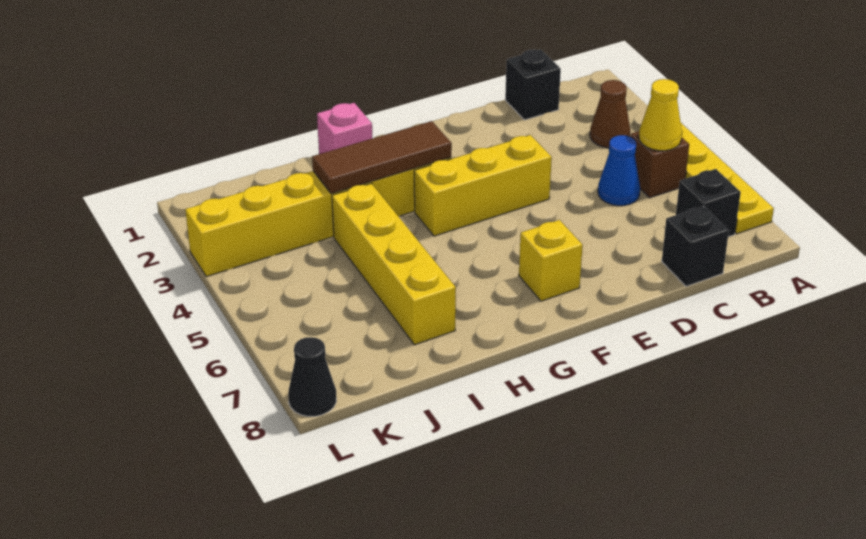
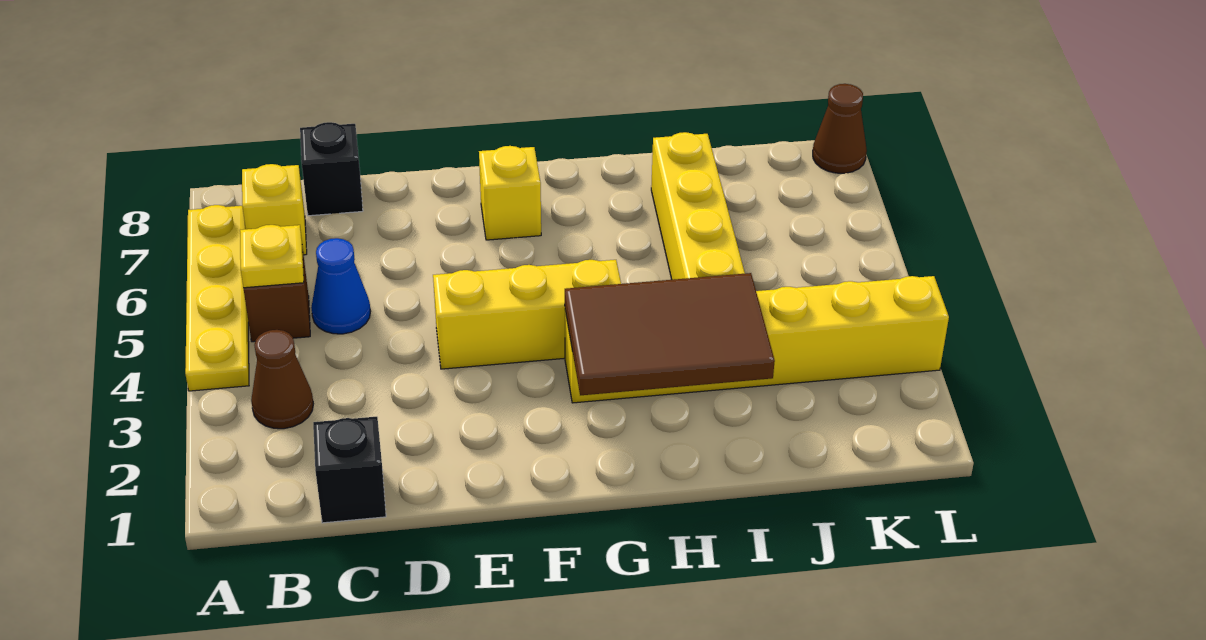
yellow cone B5 level 2 -> yellow plate B5 level 2
black brick B7 level 1 -> yellow brick B7 level 1
brown tile G3:I3 level 2 -> brown tile G2:I3 level 2
pink brick H1 level 1 -> none
black cone L8 level 1 -> brown cone L8 level 1

